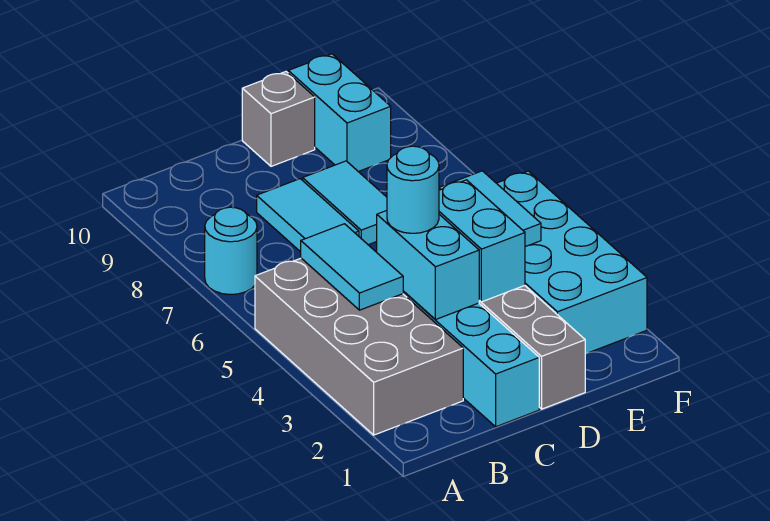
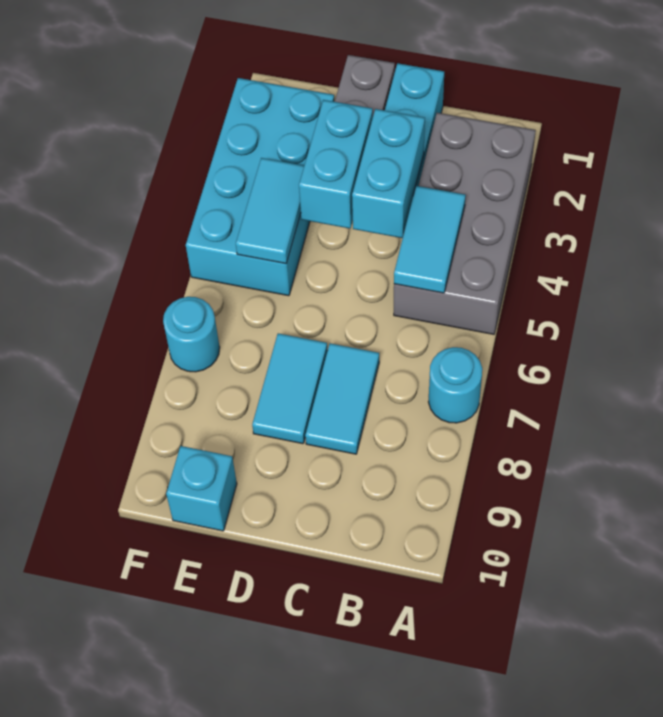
cyan round brick C4 level 3 -> cyan round brick F7 level 1
grey brick D10 level 1 -> none
cyan brick E9:E10 level 1 -> cyan brick E10 level 1

